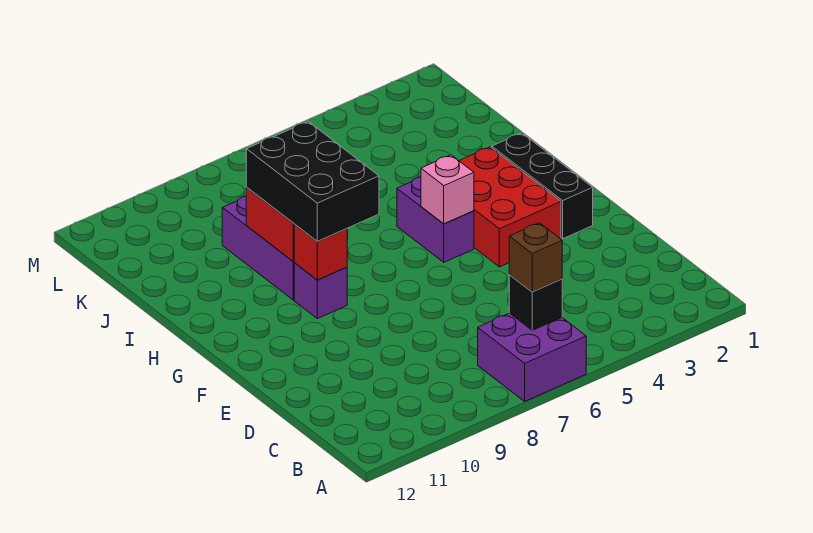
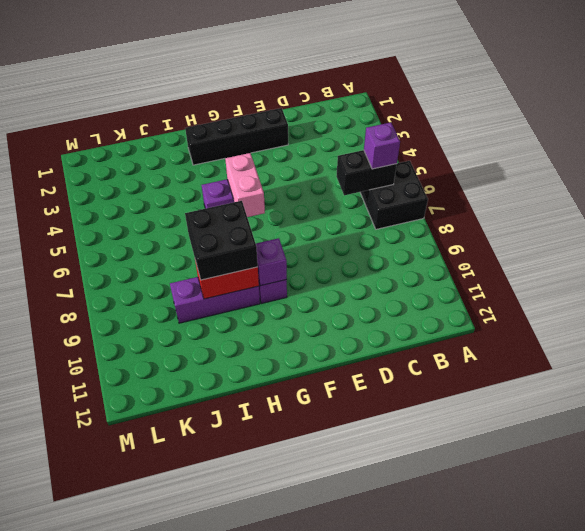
purple brick A6:B7 level 1 -> black brick A6:B7 level 1
black brick B6 level 2 -> black brick B6:C6 level 2
brown brick B6 level 3 -> purple brick B6 level 3
black brick F2:H2 level 1 -> black brick E2:H2 level 1
red brick F3:H4 level 1 -> none
pink brick G5 level 2 -> pink brick G5:G6 level 2
black brick G8:I9 level 3 -> black brick H8:I9 level 3
red brick G9 level 2 -> purple brick G9 level 2

